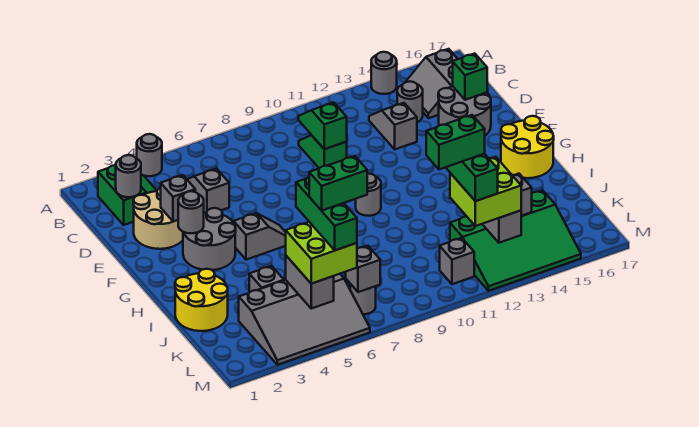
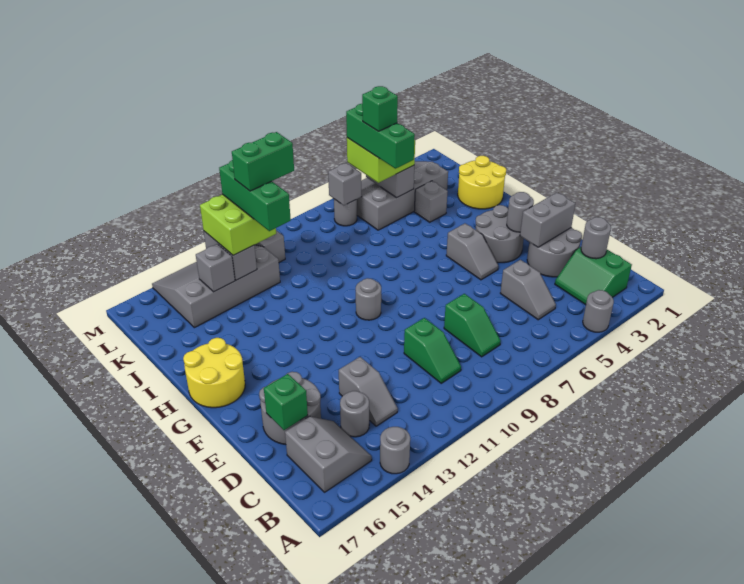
green slope C10:D10 level 2 top D -> green slope C8:D8 level 1 top D
tan round brick D2:E3 level 1 -> grey round brick D2:E3 level 1
grey brick E3 level 2 -> grey brick E2:E3 level 2
grey slope G5:G6 level 1 top 5 -> grey slope F5:G5 level 1 top G
green brick K6:K7 level 5 -> green brick K6 level 5
green slope K12:M15 level 1 top K -> grey slope K12:M15 level 1 top K

